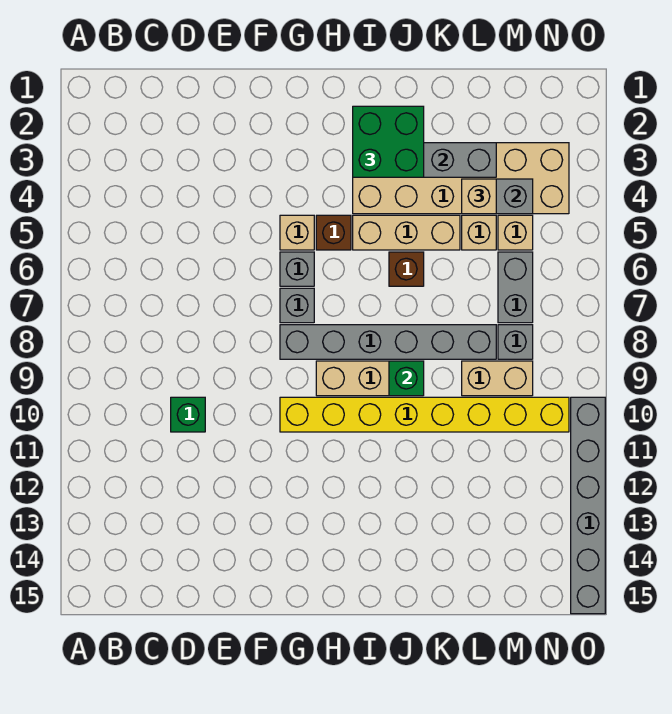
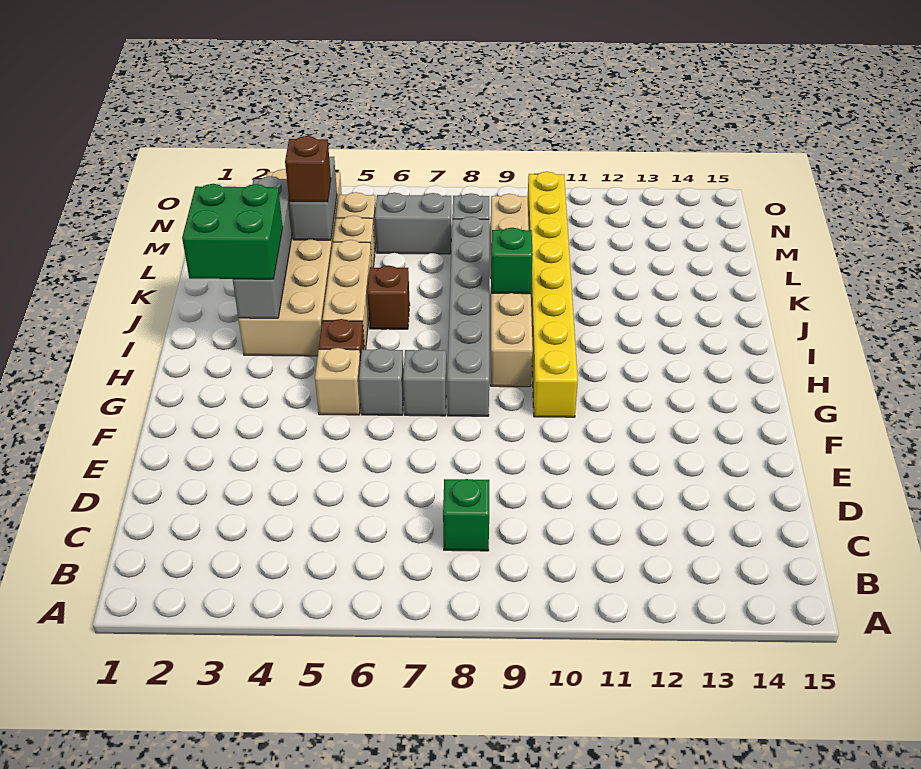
green brick D10 level 1 -> green brick C8 level 1
tan brick L4 level 3 -> brown brick L4 level 3
grey brick O10:O15 level 1 -> none

